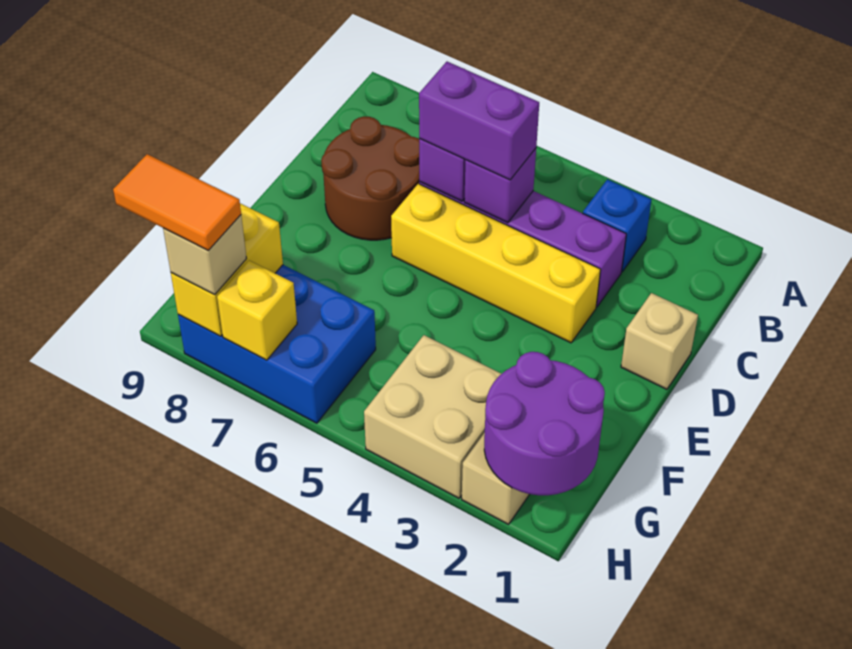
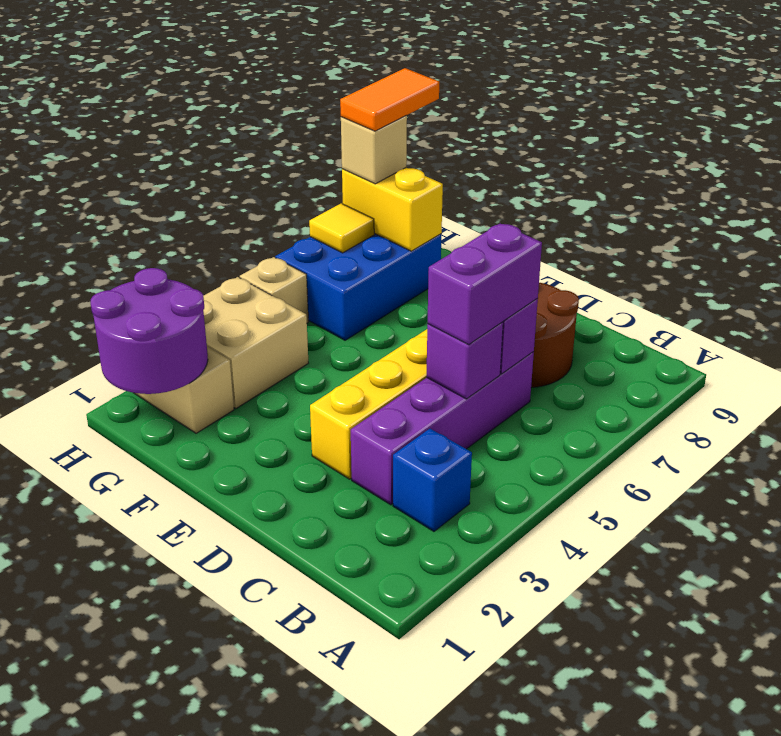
tan brick D1 level 1 -> tan brick H5 level 1
yellow brick H7 level 2 -> yellow tile H7 level 2

